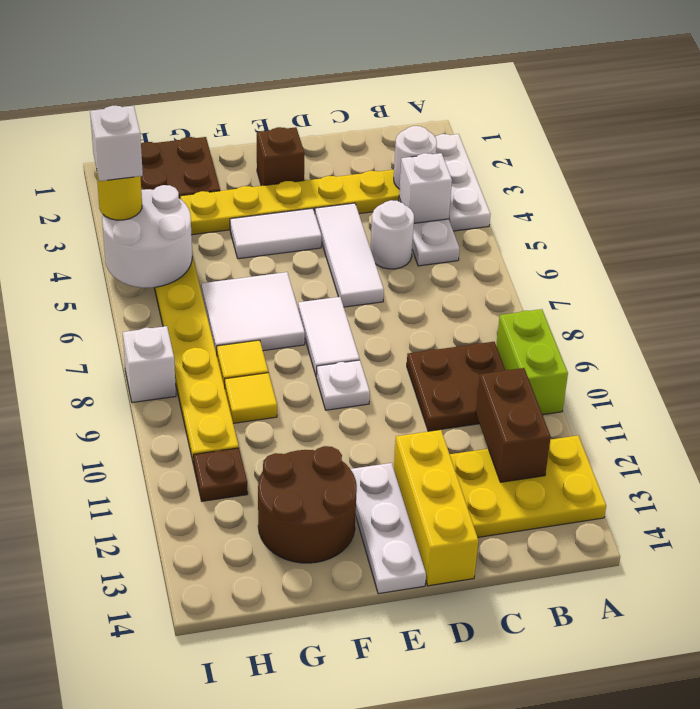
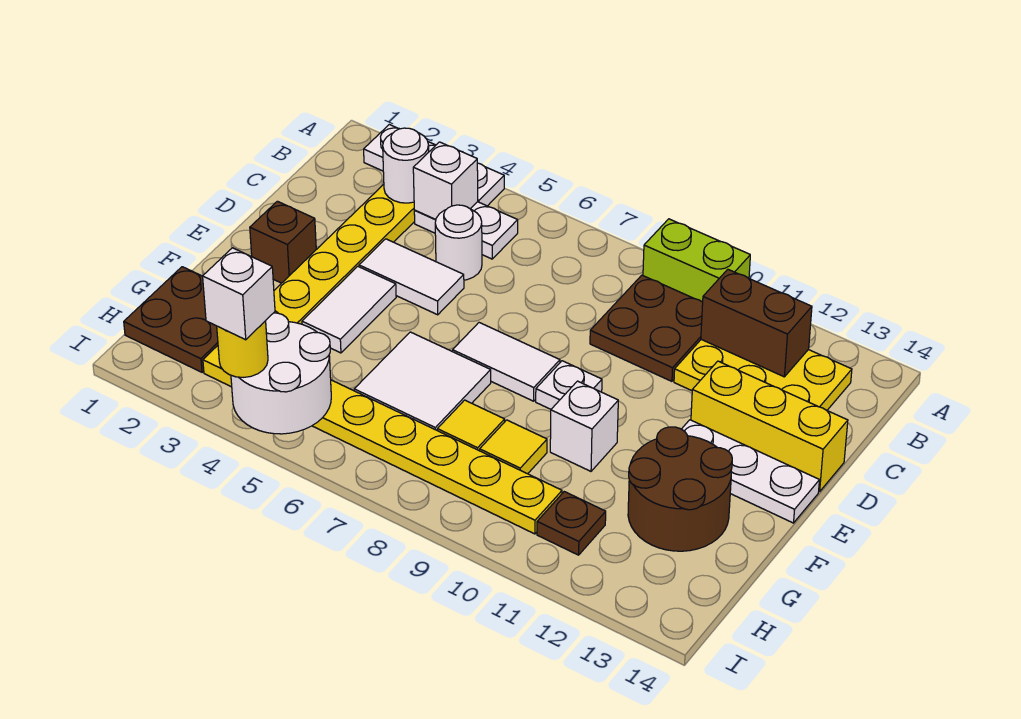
yellow plate A12:C13 level 1 -> yellow plate B11:C13 level 1
white tile D4:D6 level 1 -> white tile D4:D5 level 1
white brick I8 level 1 -> white brick F10 level 1

